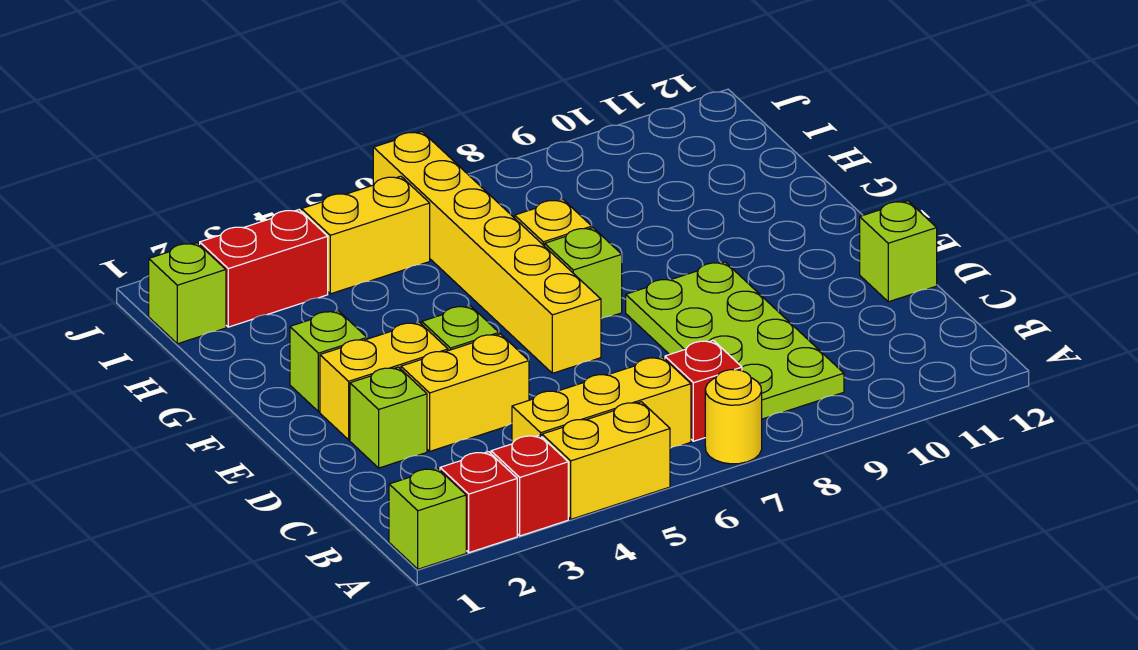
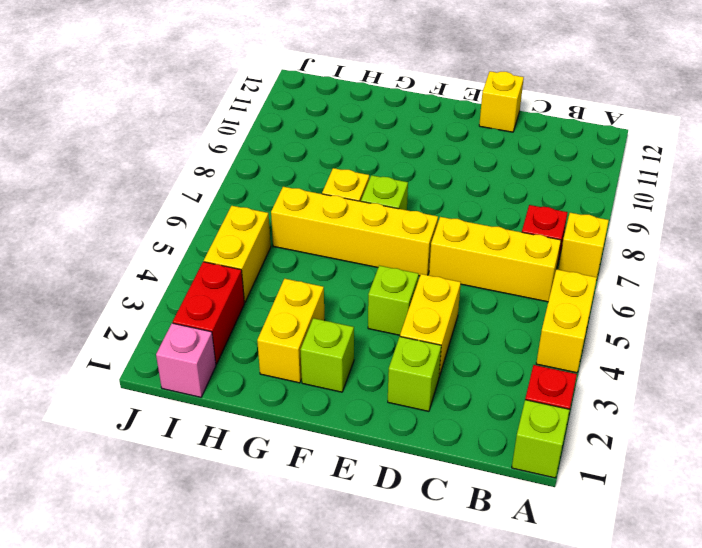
red brick A3 level 1 -> none
yellow round brick A7 level 1 -> yellow brick A7 level 1
yellow brick B4:B6 level 1 -> yellow brick B6:D6 level 1
lime plate B8:E9 level 1 -> none
lime brick D12 level 1 -> yellow brick D12 level 1
yellow brick E2:E3 level 1 -> yellow brick G2:G3 level 1
yellow brick E6:J6 level 1 -> yellow brick E6:H6 level 1
lime brick I1 level 1 -> pink brick I1 level 1

